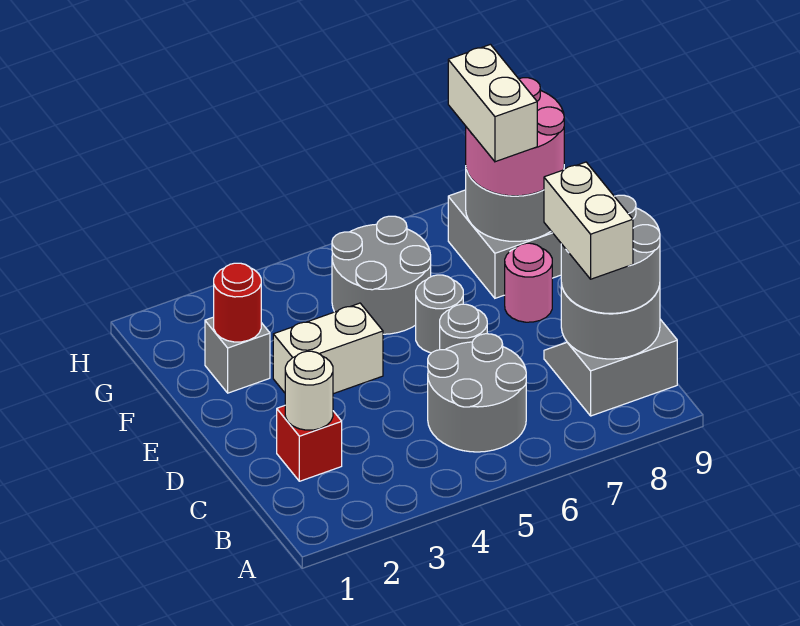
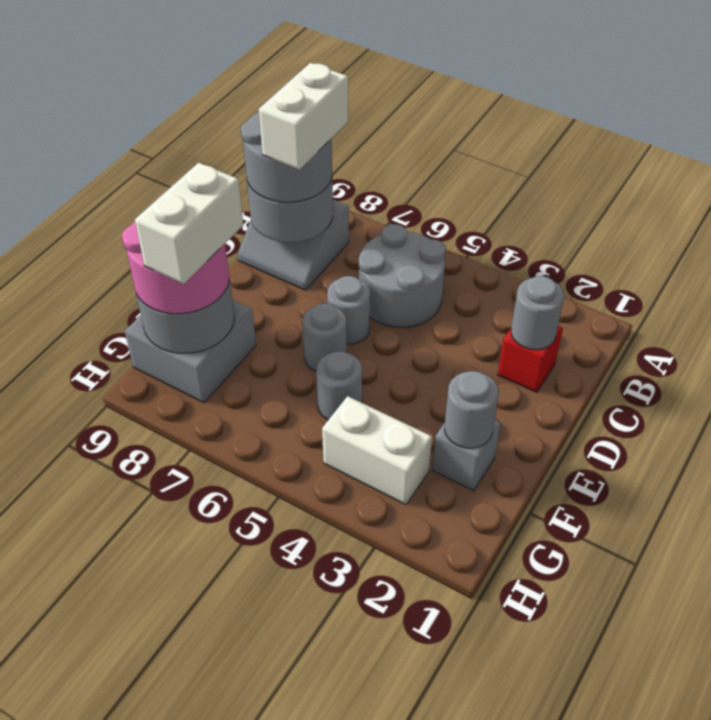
white round brick C2 level 2 -> grey round brick C2 level 2
white brick E3:E4 level 1 -> white brick G3:G4 level 1
pink round brick E8 level 1 -> none
red round brick F2 level 2 -> grey round brick F2 level 2
grey round brick F5:G6 level 1 -> grey round brick F5 level 1

